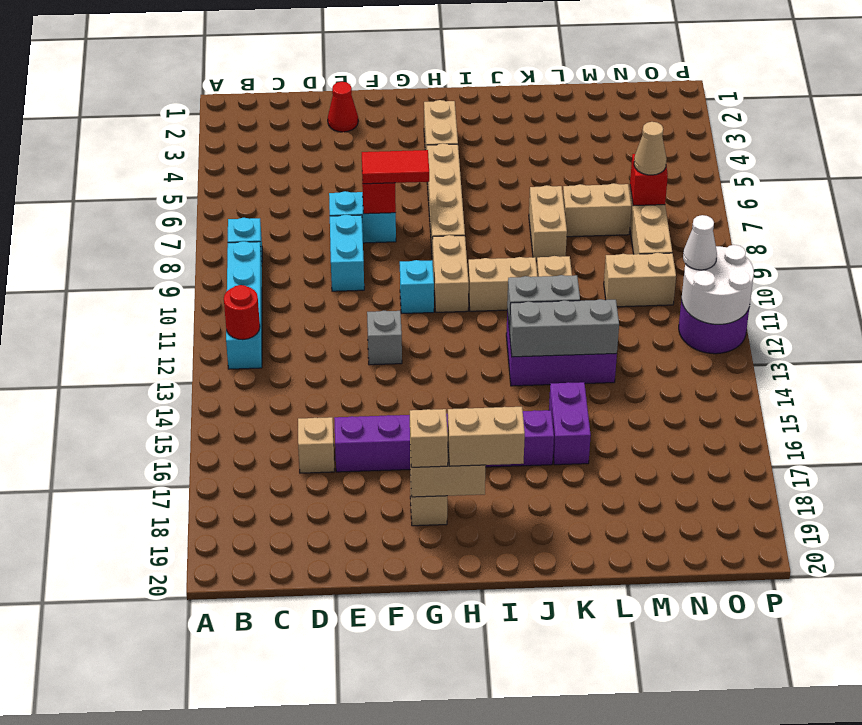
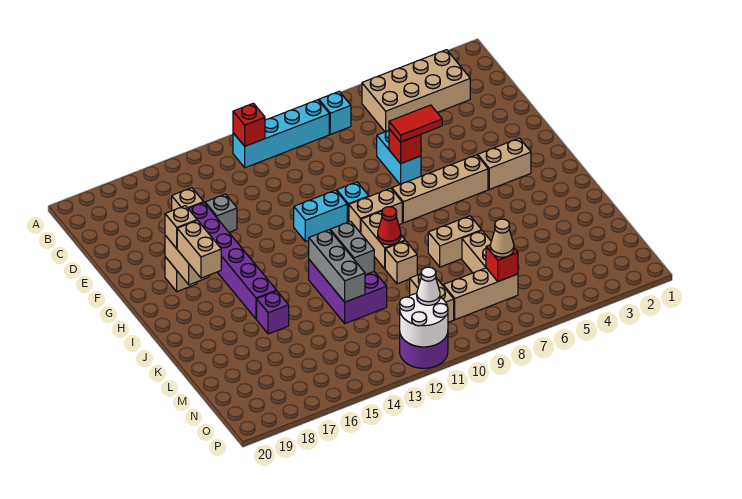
none -> tan brick B3:C6 level 1
red round brick B12 level 2 -> red brick B12 level 2
red cone E2 level 1 -> red cone J10 level 2
cyan brick E8:E9 level 1 -> cyan brick G11:G12 level 1
red tile F7:G7 level 3 -> red tile F6:F7 level 3
grey brick F12 level 1 -> grey brick E15 level 1
purple brick K15:K16 level 1 -> purple brick K16 level 1

